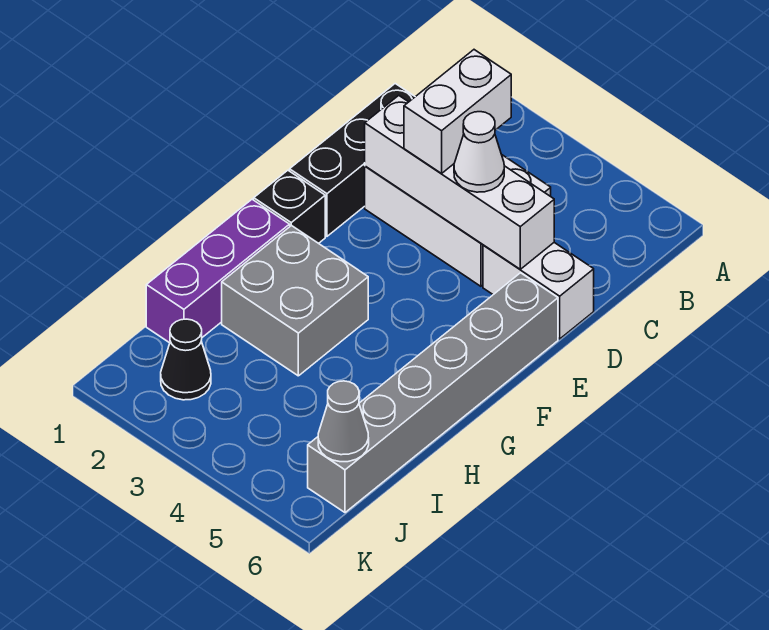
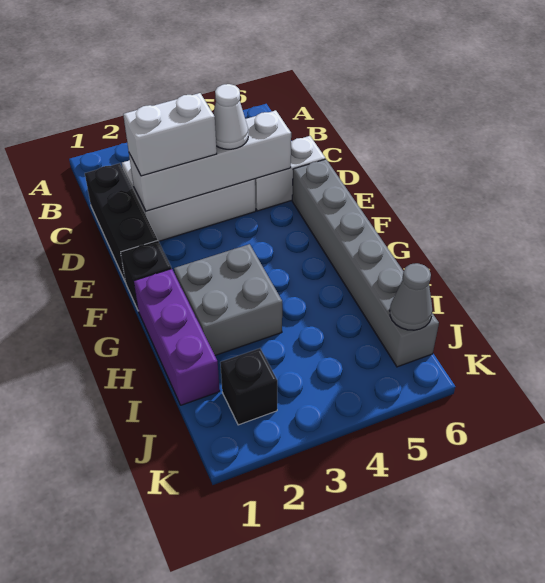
white brick C3:D3 level 3 -> white brick D2:D3 level 3
black cone J2 level 1 -> black brick J2 level 1

